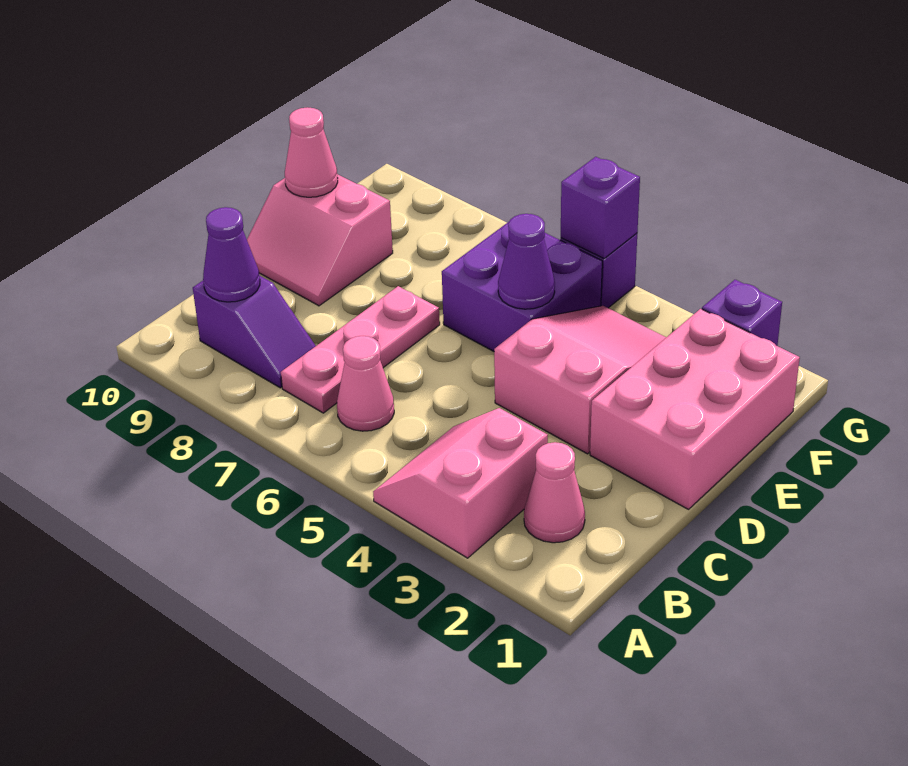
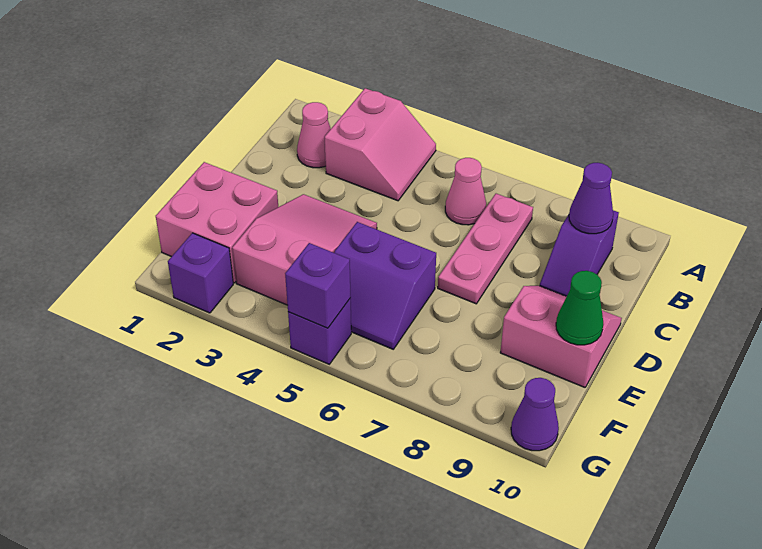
purple slope B8:B9 level 1 top 9 -> purple slope B9:C9 level 1 top B
pink brick D1:F2 level 1 -> pink brick E1:F2 level 1
pink slope D3:F4 level 1 top D -> pink slope D3:F4 level 1 top F
purple brick E5:F6 level 1 -> purple slope E5:F6 level 1 top E
purple cone E5 level 2 -> purple cone G10 level 1
pink cone E10 level 2 -> green cone E10 level 2

